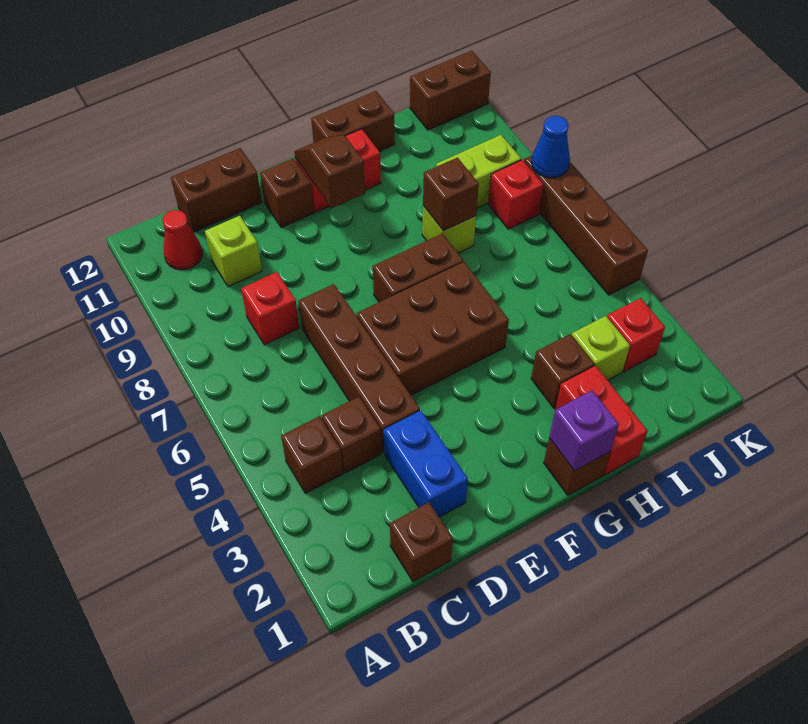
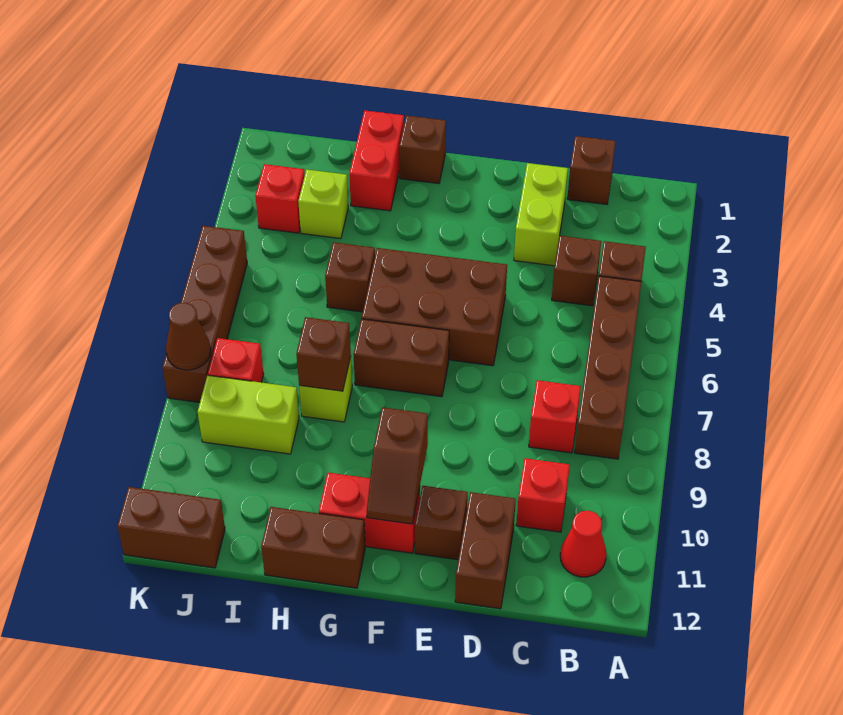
lime brick C10 level 1 -> red brick C10 level 1
brown brick C12:D12 level 1 -> brown brick D11:D12 level 1
blue brick D2:D3 level 1 -> lime brick D2:D3 level 1
brown brick D4:D7 level 1 -> brown brick B5:B8 level 1
purple brick G1 level 2 -> none
brown brick H3 level 1 -> brown brick H5 level 1
blue cone K8 level 2 -> brown cone K8 level 2

